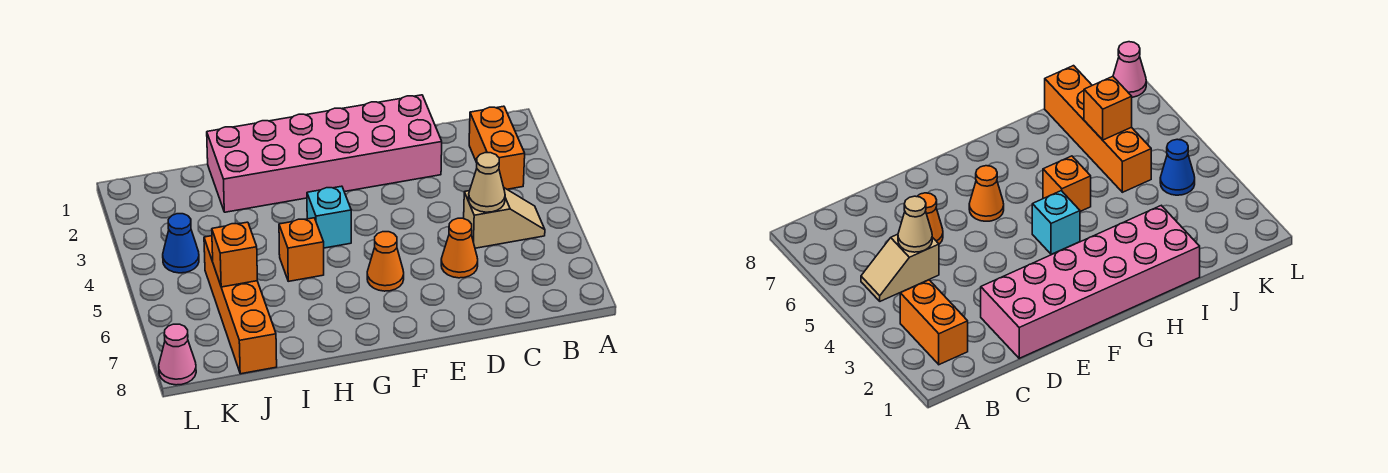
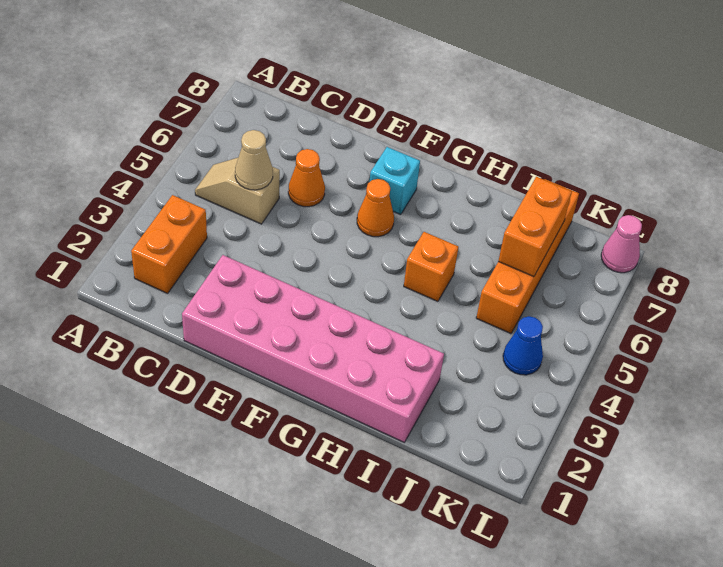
cyan brick G4 level 1 -> cyan brick F7 level 1
orange brick J6 level 2 -> orange brick J6:J7 level 2

